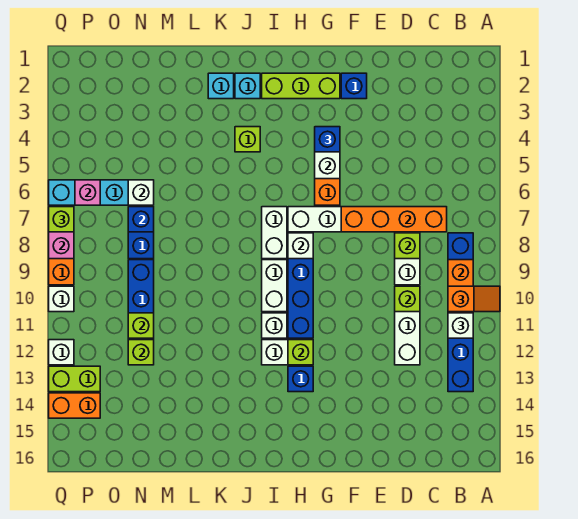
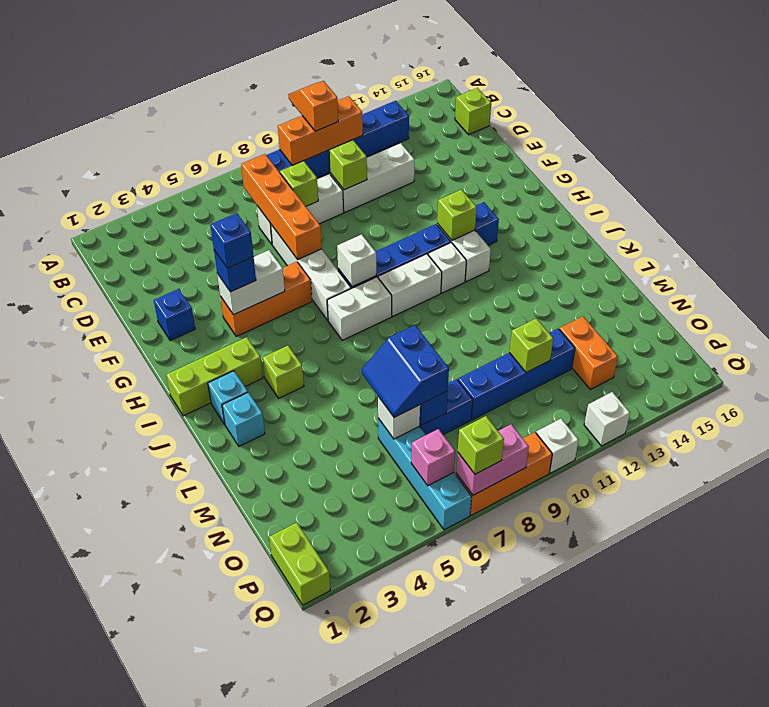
white brick B11 level 3 -> none
lime brick G2:I2 level 1 -> lime brick I1:I3 level 1
none -> blue brick G4 level 4
none -> blue slope M6:N7 level 3 top 7
lime brick N12 level 2 -> lime brick C16 level 1
lime brick P13:Q13 level 1 -> lime brick P1:Q1 level 1
orange brick P14:Q14 level 1 -> orange brick N13:O13 level 1

